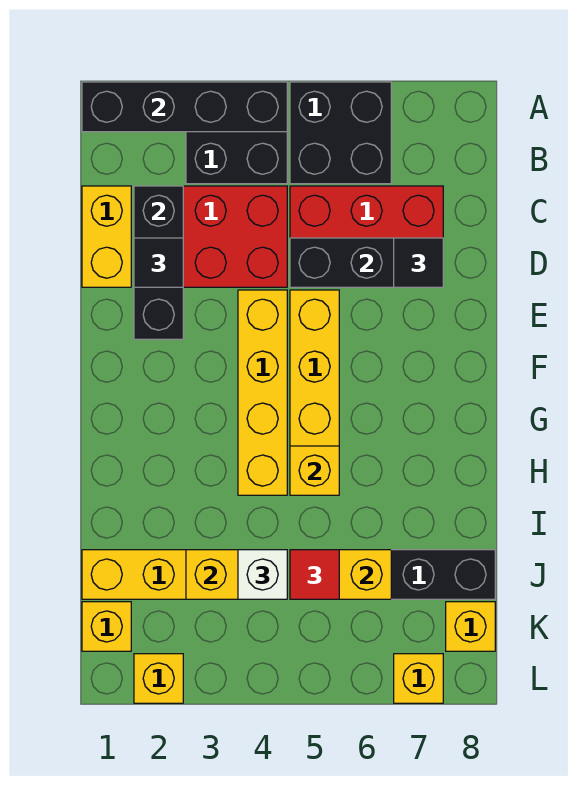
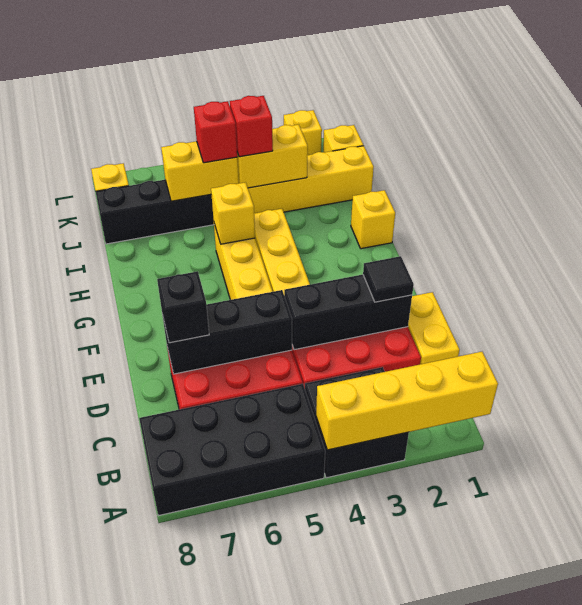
black brick A1:A4 level 2 -> yellow brick A1:A4 level 2
black brick A5:B6 level 1 -> black brick A5:B8 level 1
black brick C2:E2 level 2 -> black brick D2:D4 level 2
black tile D7 level 3 -> black brick D7 level 3
white brick J4 level 3 -> red brick J4 level 3
red tile J5 level 3 -> red brick J5 level 3
yellow brick L7 level 1 -> yellow brick H1 level 1

